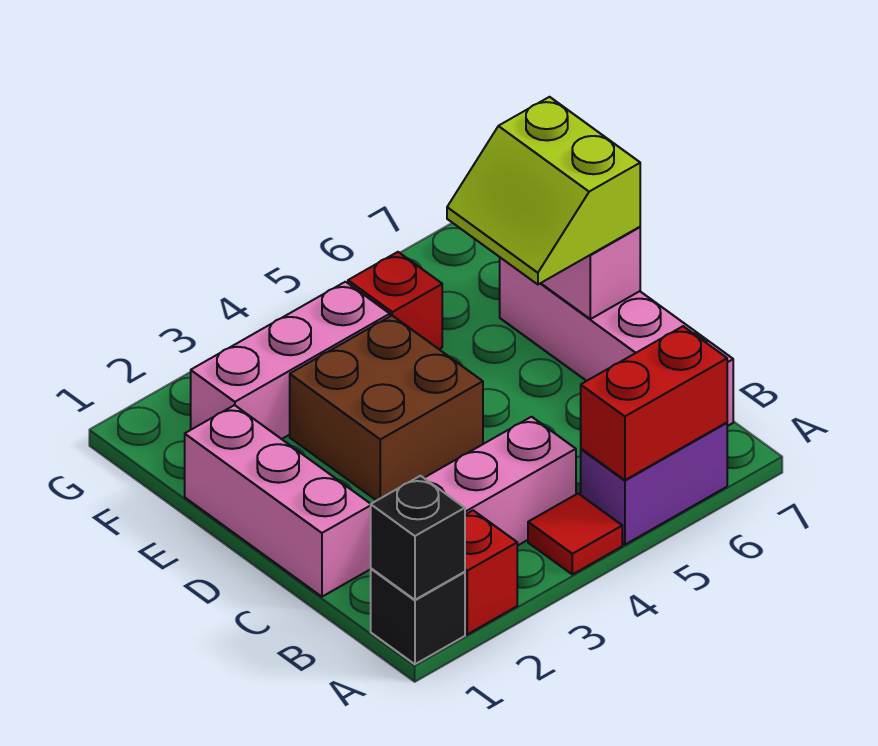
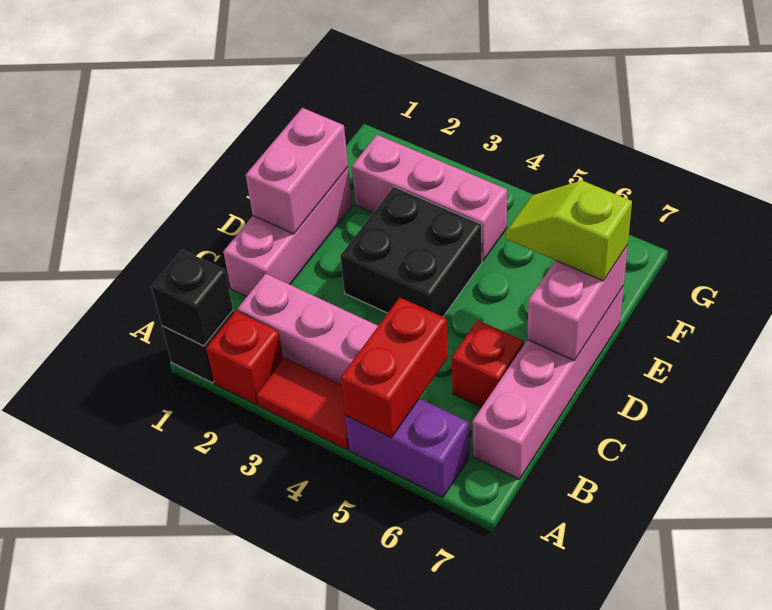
red tile A4 level 1 -> red tile A3:A4 level 1
red brick A5:A6 level 2 -> red brick A5:B5 level 2
none -> pink brick D1:E1 level 2
brown brick D3:E4 level 1 -> black brick D3:E4 level 1
lime slope D6:E7 level 3 top 7 -> lime slope E6:E7 level 3 top 7
red brick F5 level 1 -> red brick C6 level 1

